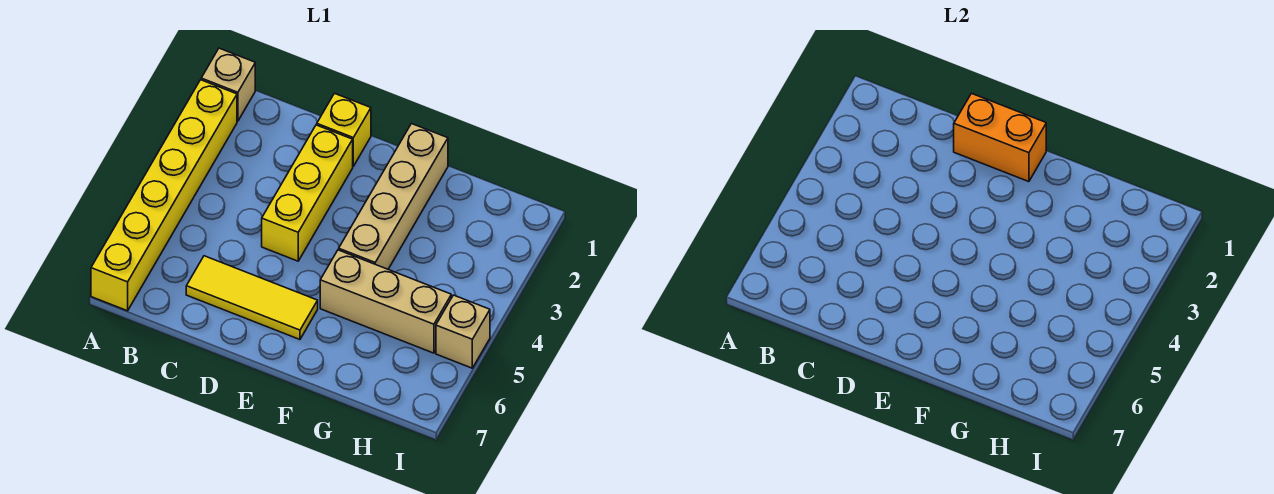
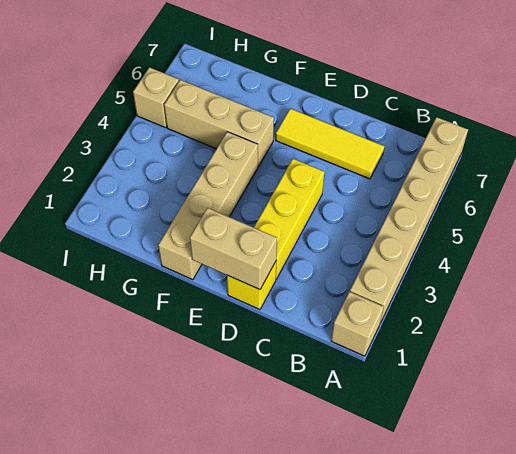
yellow brick A2:A7 level 1 -> tan brick A2:A7 level 1
orange brick D1:E1 level 2 -> tan brick D1:E1 level 2

